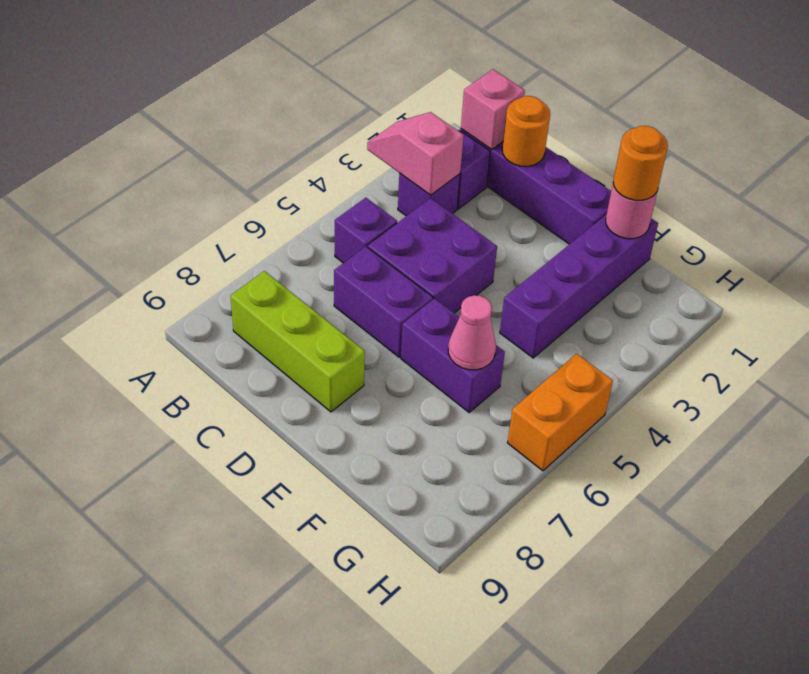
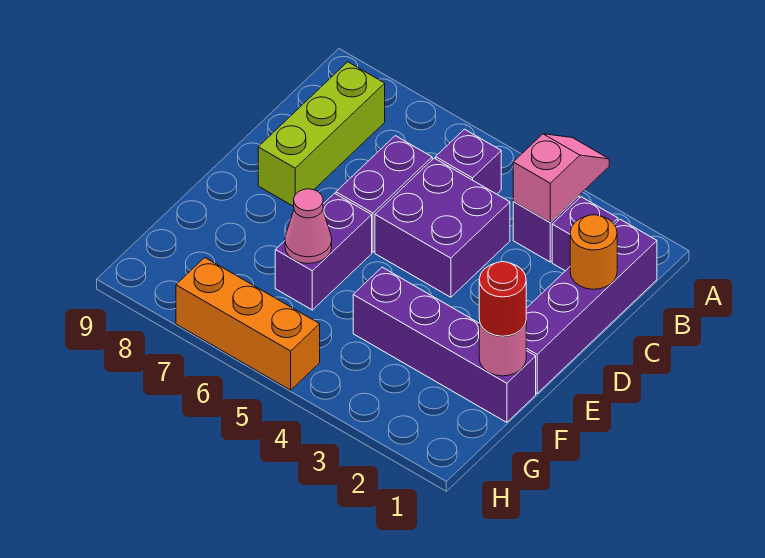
pink brick B1 level 2 -> none
orange round brick F1 level 3 -> red round brick F1 level 3
orange brick H5:H6 level 1 -> orange brick H5:H7 level 1

